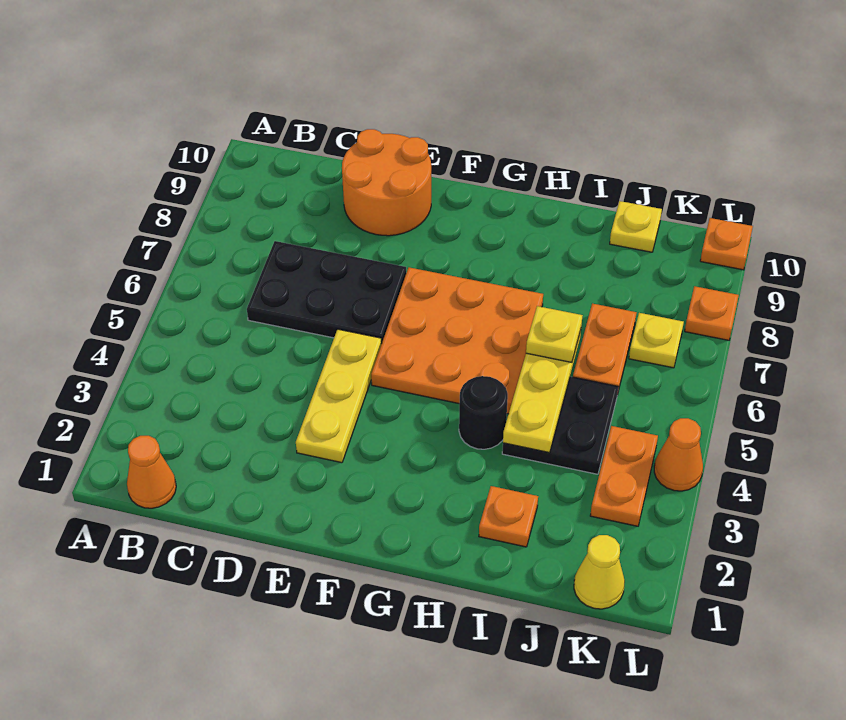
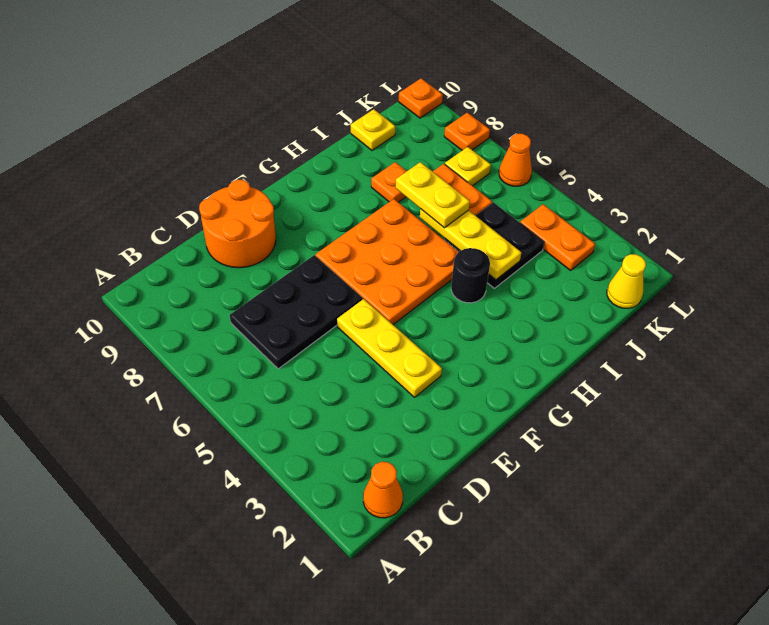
orange plate I2 level 1 -> orange plate I8 level 1
yellow plate I6 level 3 -> yellow plate I6:I7 level 3
orange cone L4 level 1 -> orange cone L6 level 1

